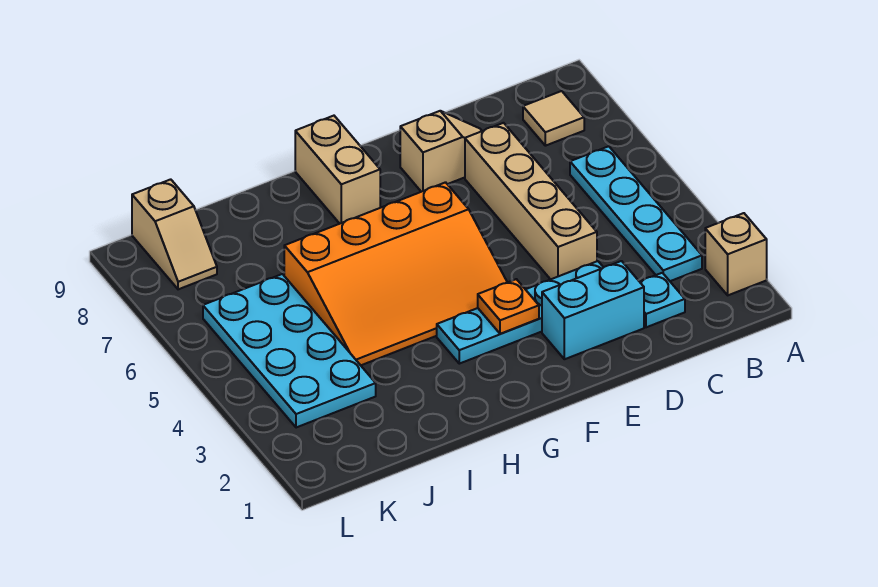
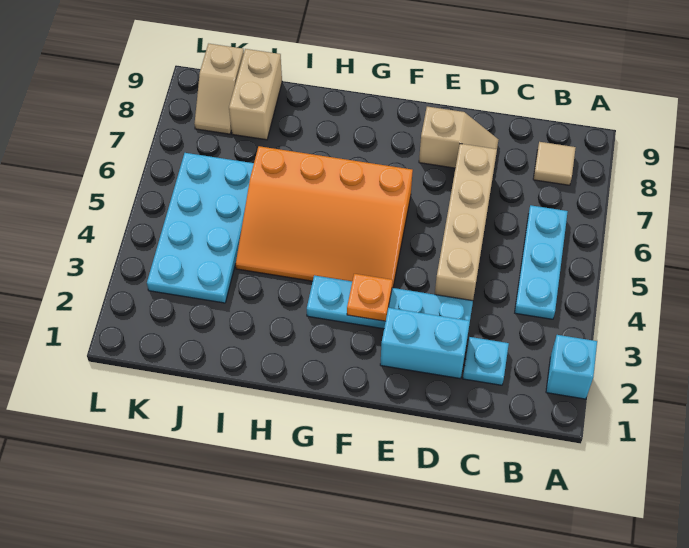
tan brick A2 level 1 -> cyan brick A2 level 1
cyan plate B3:B6 level 1 -> cyan plate B4:B6 level 1
tan brick G8:G9 level 1 -> tan brick J8:J9 level 1

